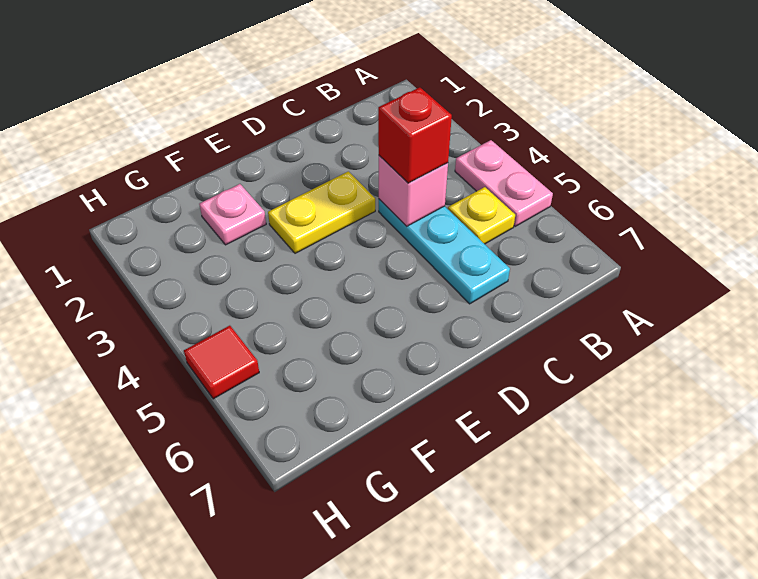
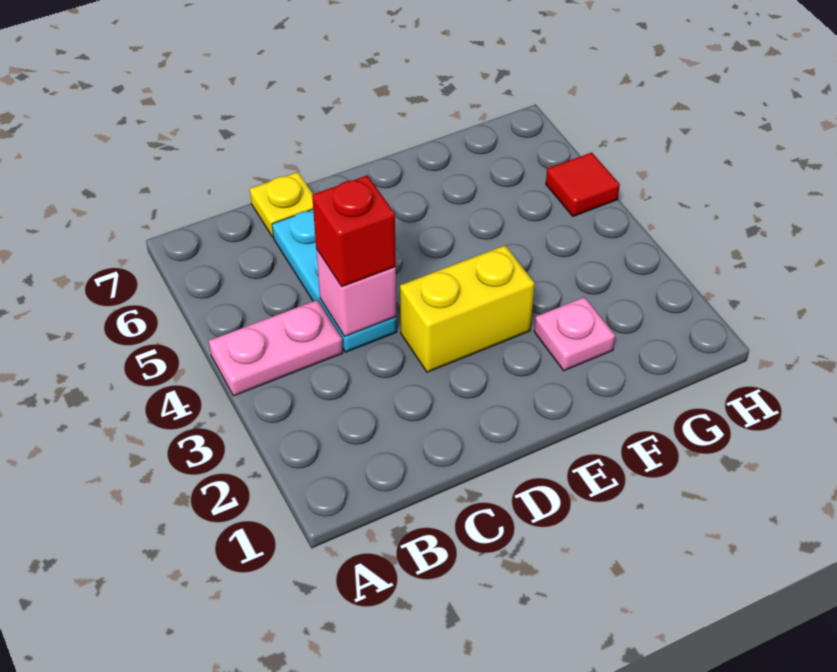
pink plate A4:A5 level 1 -> pink plate A4:B4 level 1
yellow plate B5 level 1 -> yellow plate C7 level 1
yellow plate D3:E3 level 1 -> yellow brick D3:E3 level 1

